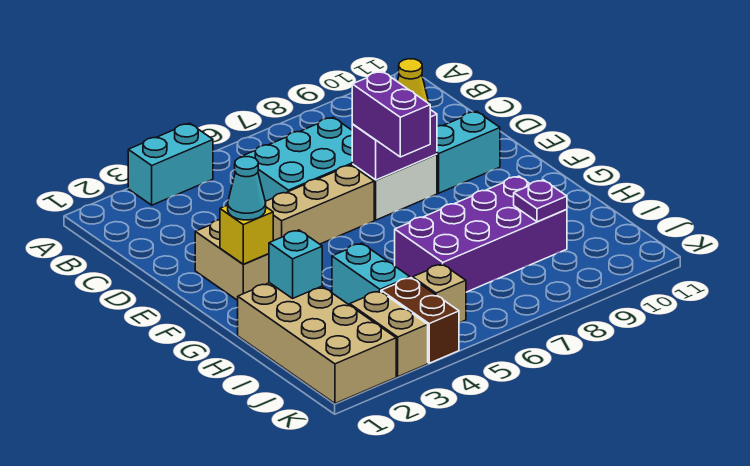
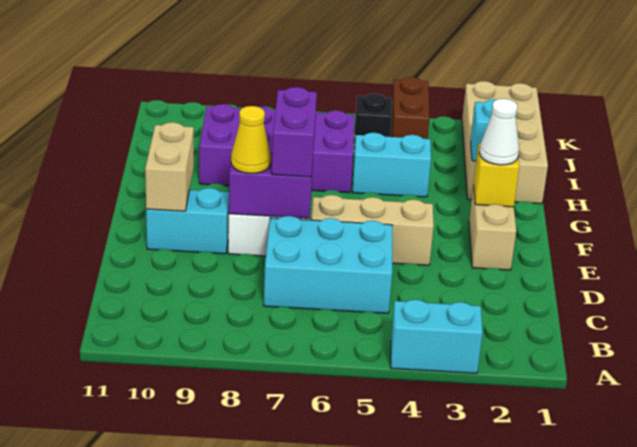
cyan cone F2 level 3 -> white cone F2 level 3
cyan brick H4:I4 level 1 -> cyan brick H4:H5 level 1
purple plate I9 level 2 -> none
tan brick J3:K3 level 1 -> tan brick E10:F10 level 2
tan brick J5 level 1 -> black brick J5 level 1

